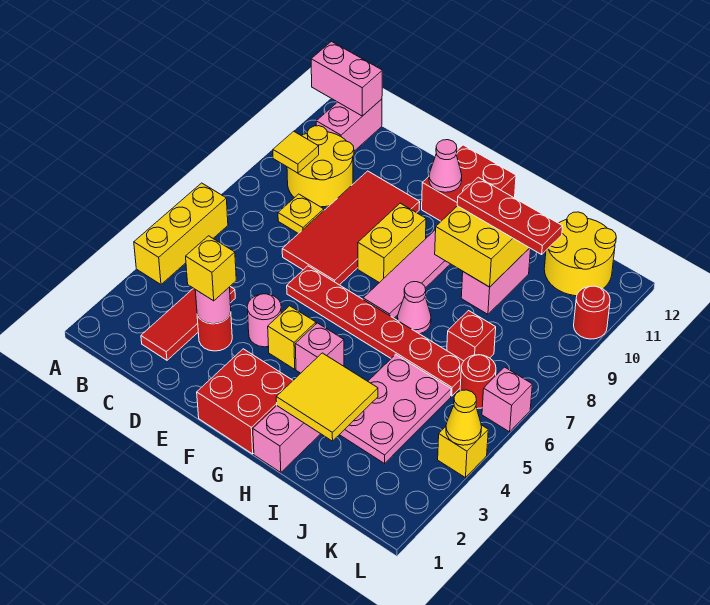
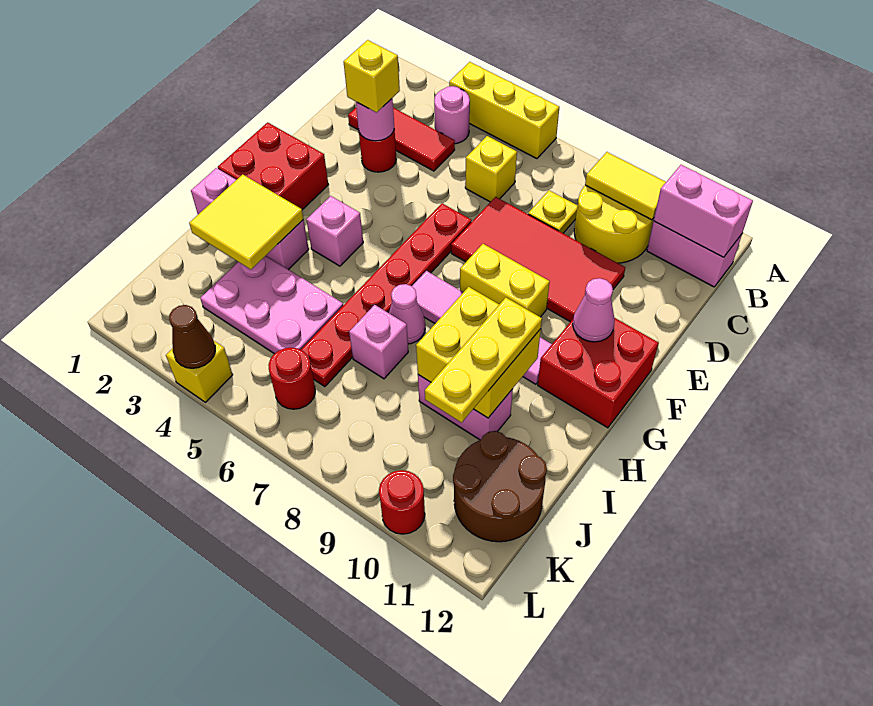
pink brick A12:B12 level 2 -> pink brick B11:B12 level 2
yellow tile B9 level 2 -> yellow tile B9:B10 level 2
pink round brick E4 level 1 -> pink round brick B4 level 1
yellow brick F4 level 1 -> yellow brick C6 level 1
red plate H10:J10 level 3 -> yellow plate H10:J10 level 3
red brick J7 level 1 -> none
yellow round brick J11:K12 level 1 -> brown round brick J11:K12 level 1
yellow cone L4 level 2 -> brown cone L4 level 2
pink brick L6 level 1 -> pink brick I7 level 1

